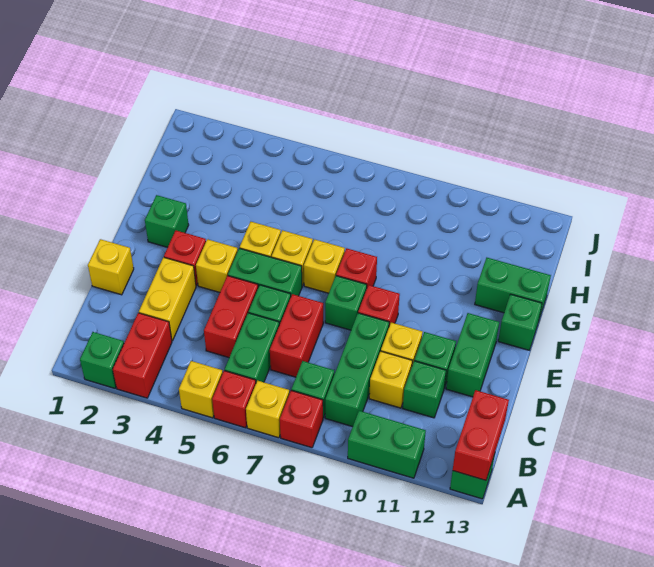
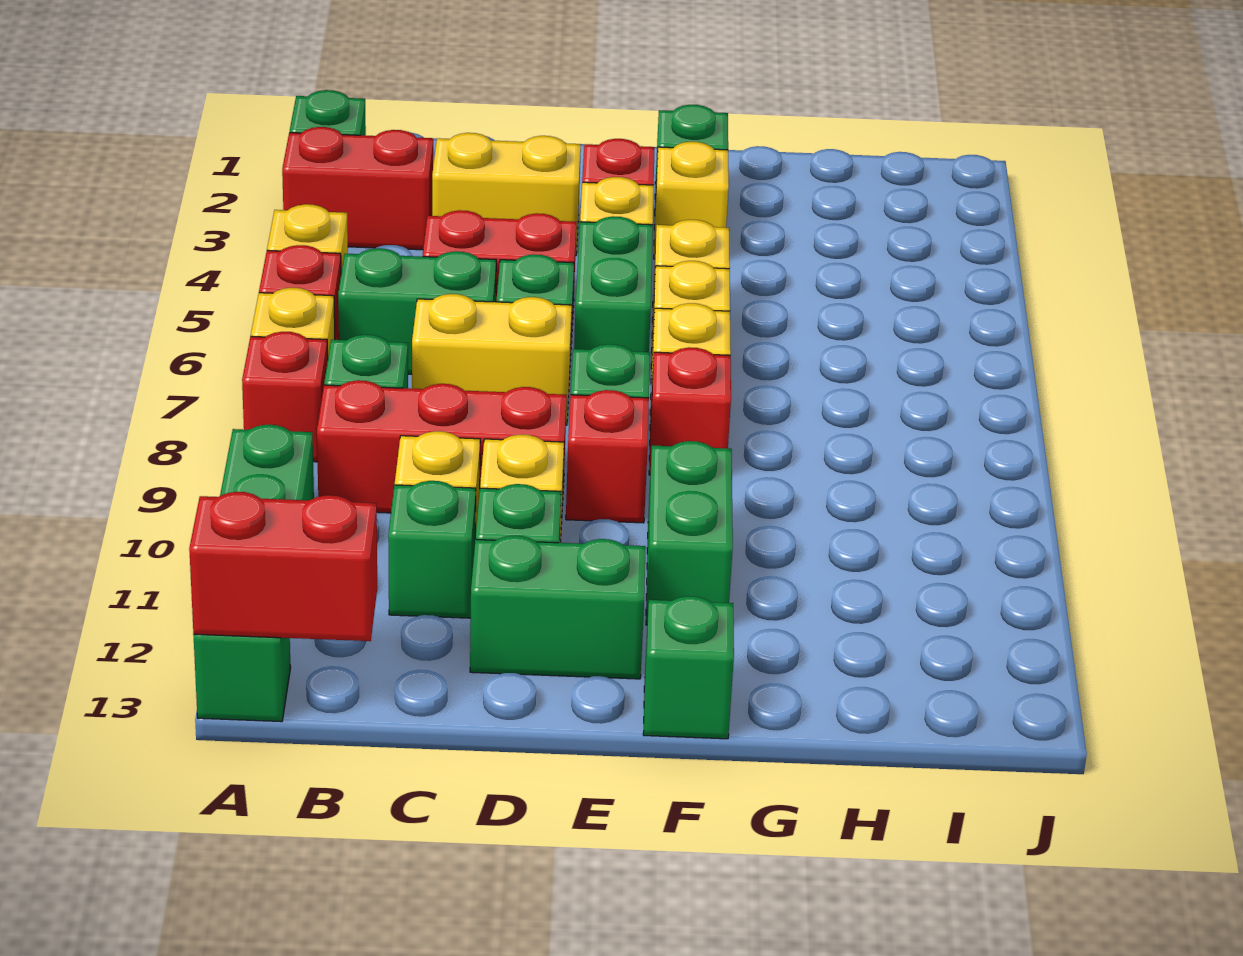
green brick B9:D9 level 1 -> red brick B9:D9 level 1
red brick C7:D7 level 1 -> yellow brick C7:D7 level 1
yellow brick D1 level 1 -> yellow brick F3 level 1
green brick G12:G13 level 1 -> green brick F10:F11 level 1

